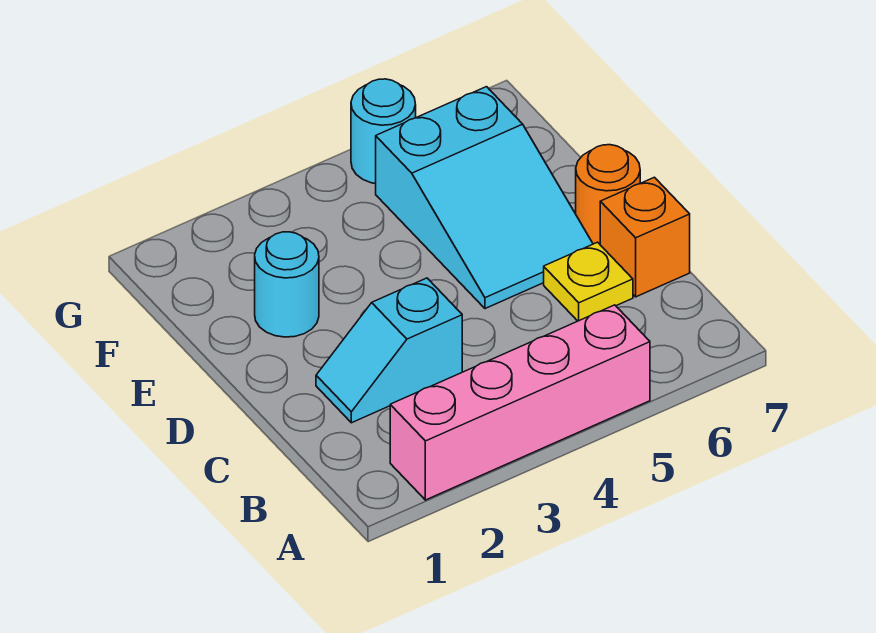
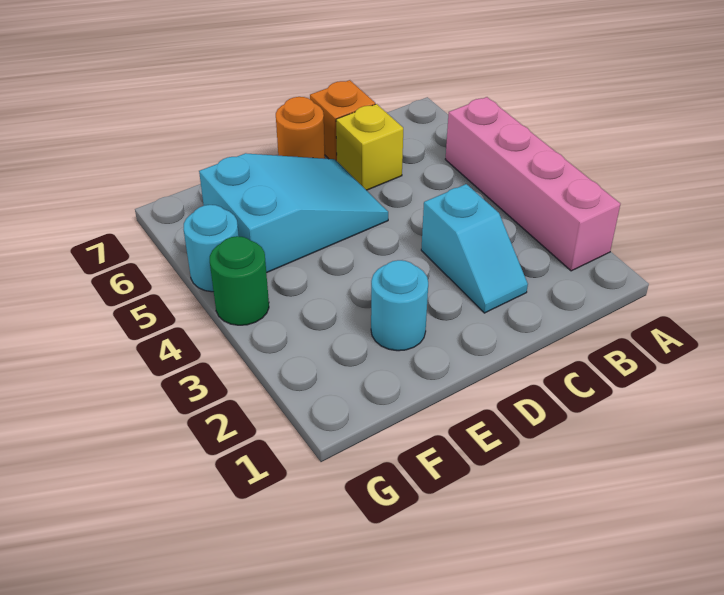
yellow plate C6 level 1 -> yellow brick C6 level 1
none -> green round brick G4 level 1

